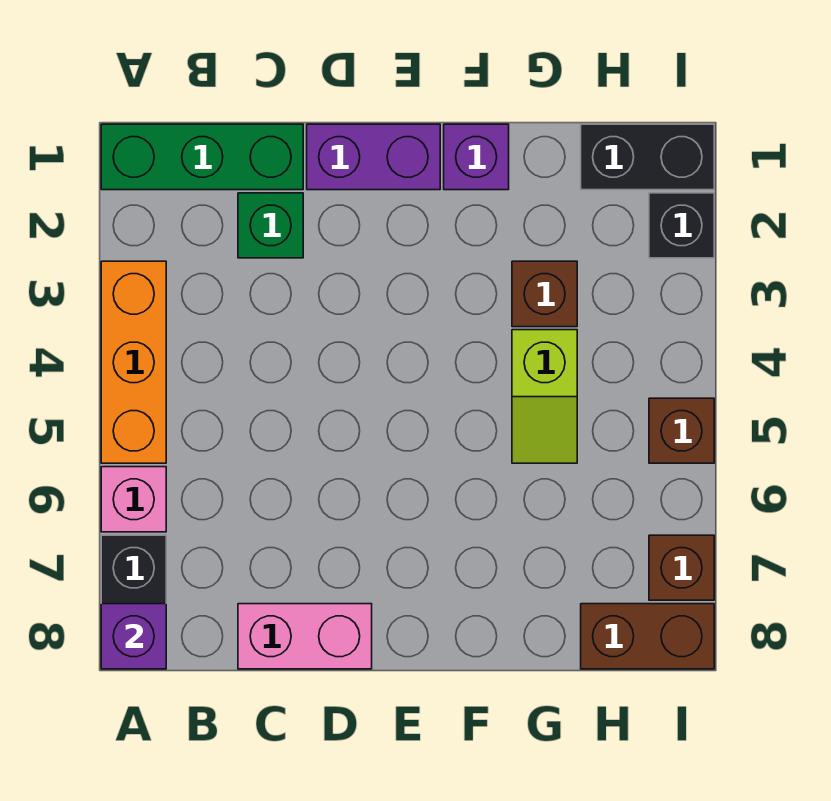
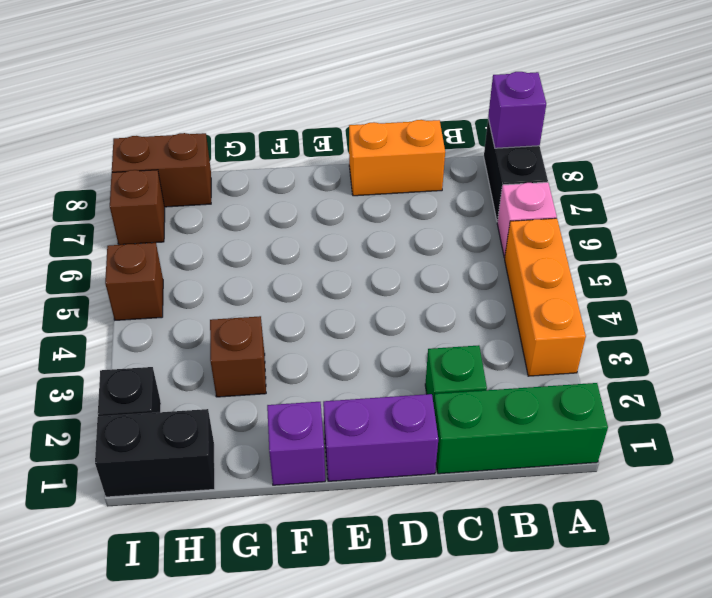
pink brick C8:D8 level 1 -> orange brick C8:D8 level 1
lime slope G4:G5 level 1 top 4 -> none

